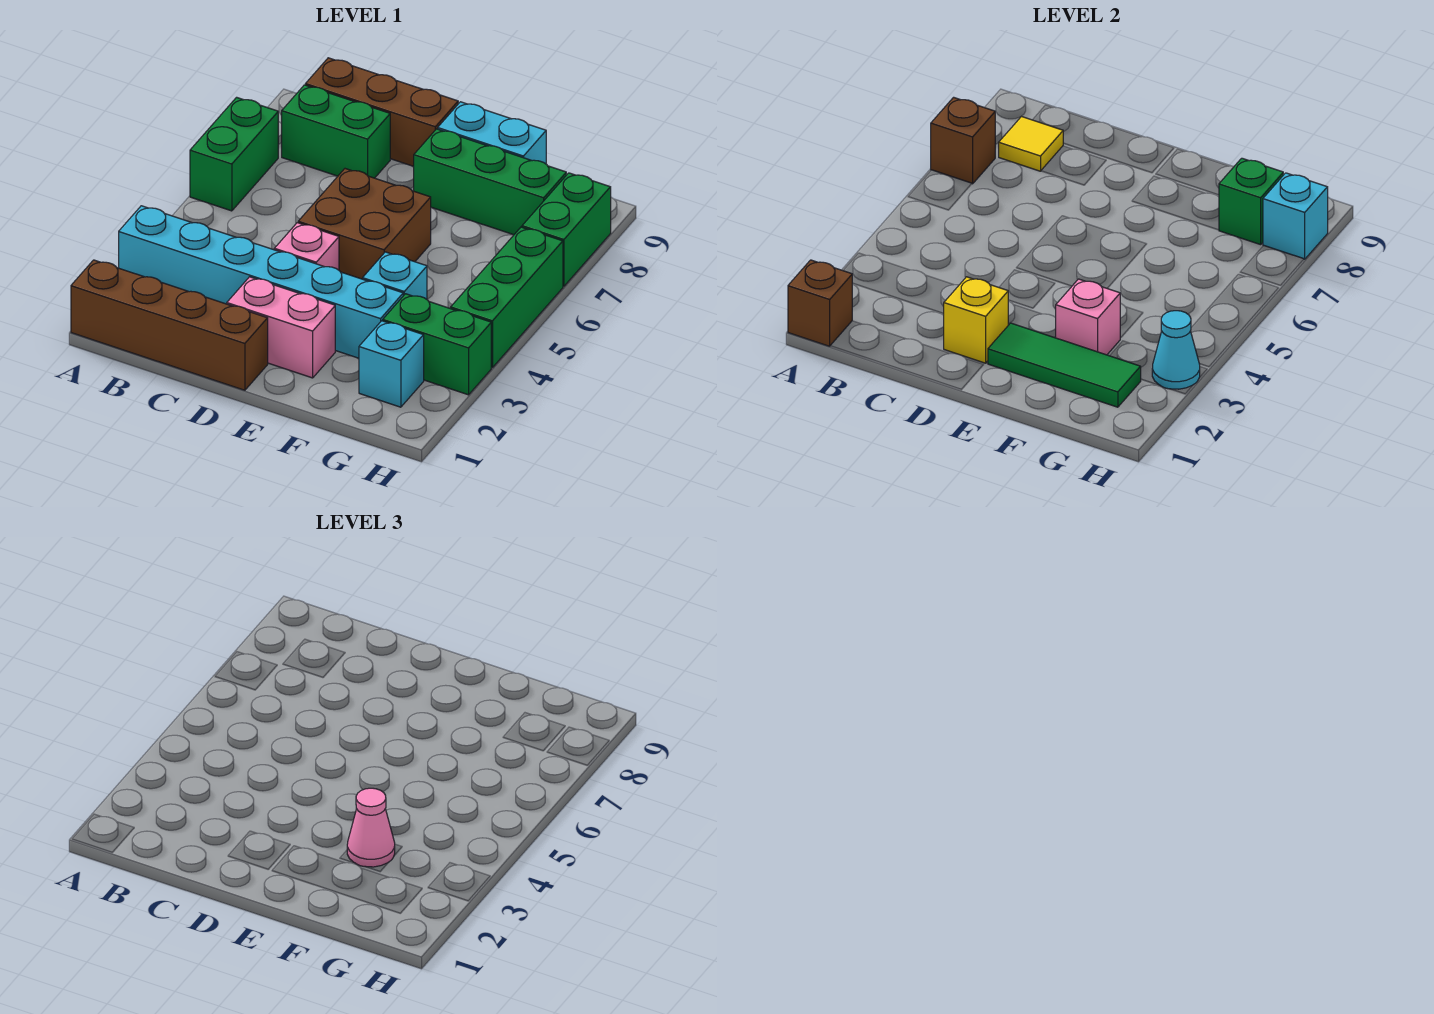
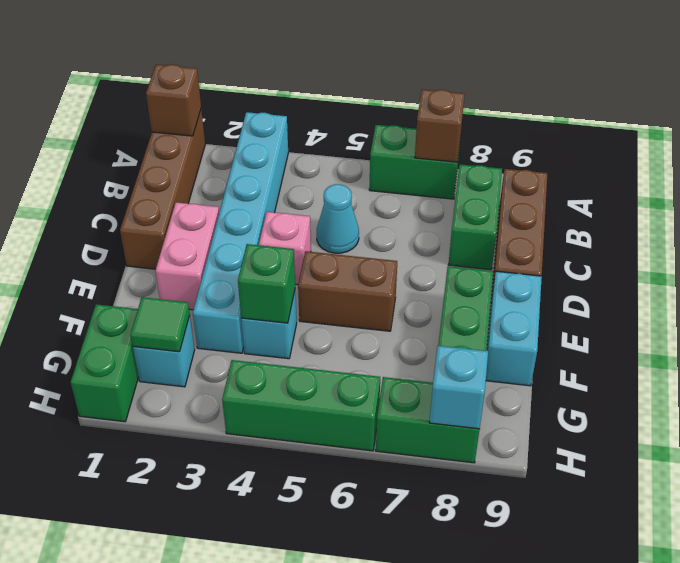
yellow tile B8 level 2 -> none
yellow brick D2 level 2 -> none
brown brick D5:E6 level 1 -> brown brick E5:E6 level 1
green tile E2:G2 level 2 -> green tile G2 level 2
pink brick F3 level 2 -> none
pink cone F3 level 3 -> none
green brick G3:H3 level 1 -> green brick G1:H1 level 1
green brick G8 level 2 -> green brick F4 level 2
cyan cone H3 level 2 -> cyan cone C5 level 1

